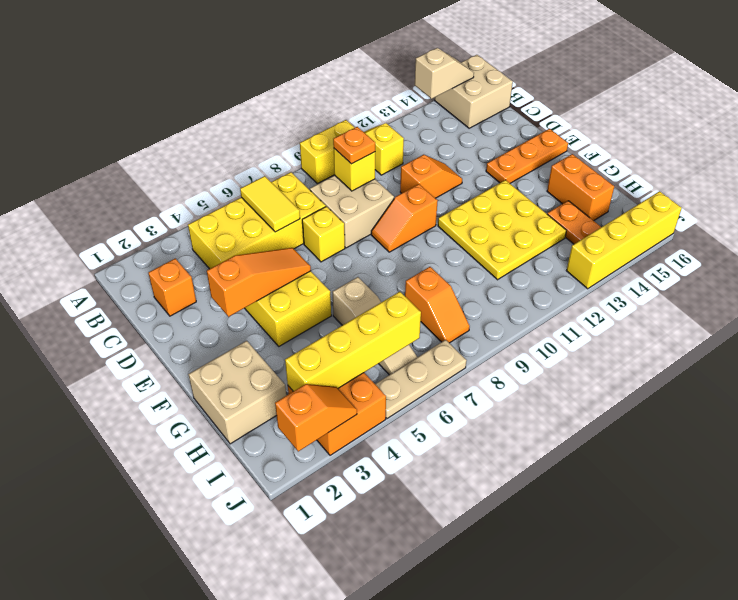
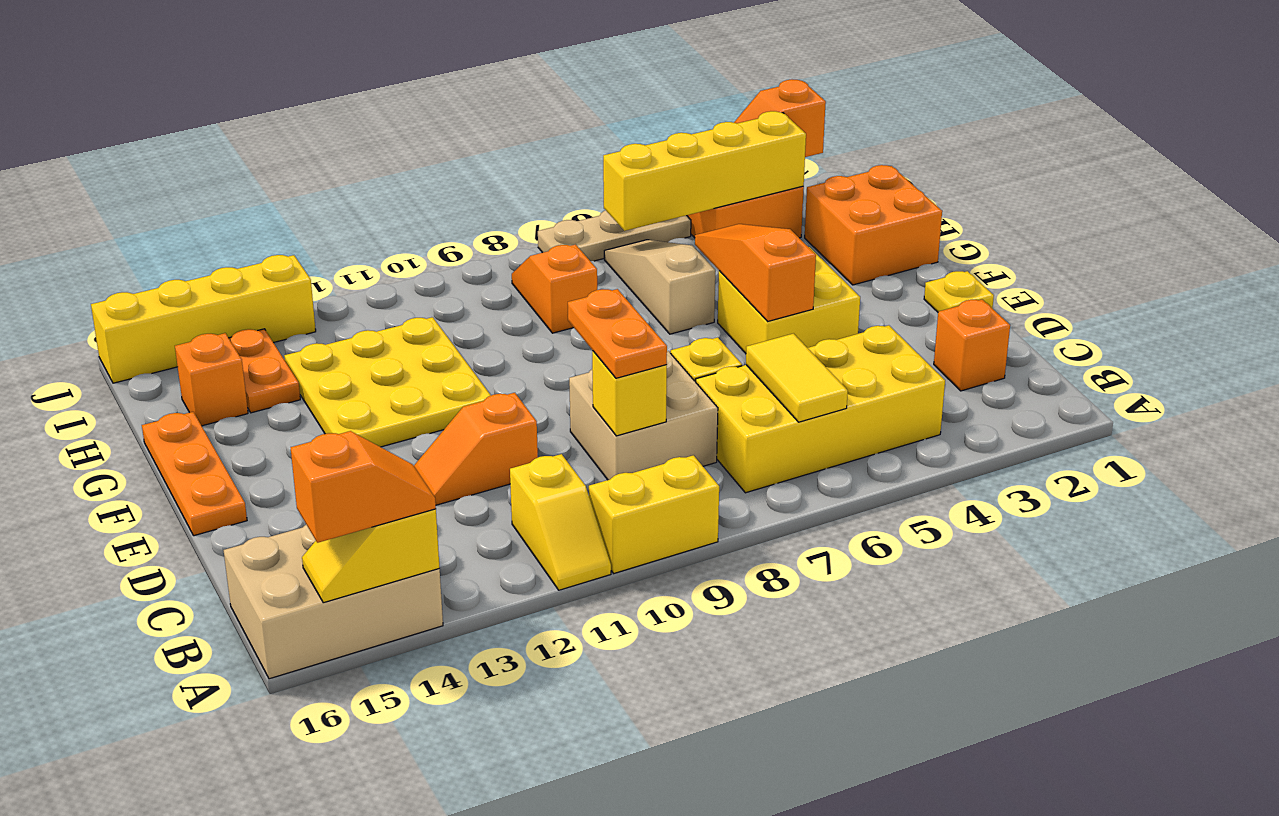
tan slope A14:A15 level 2 top 14 -> yellow slope A14:A15 level 2 top 14
tan brick A15:B16 level 1 -> tan brick A14:B16 level 1
orange plate C9 level 3 -> orange plate C9:D9 level 3
none -> yellow plate E1 level 1
orange slope E3:E5 level 2 top 3 -> orange slope E5:G5 level 2 top E
orange slope E9:E10 level 1 top 10 -> orange slope A14:A15 level 3 top 15
orange plate E14:E16 level 1 -> orange plate E16:G16 level 1
tan brick G1:H2 level 1 -> orange brick G1:H2 level 1
orange brick G15:H15 level 1 -> orange brick H15 level 1

